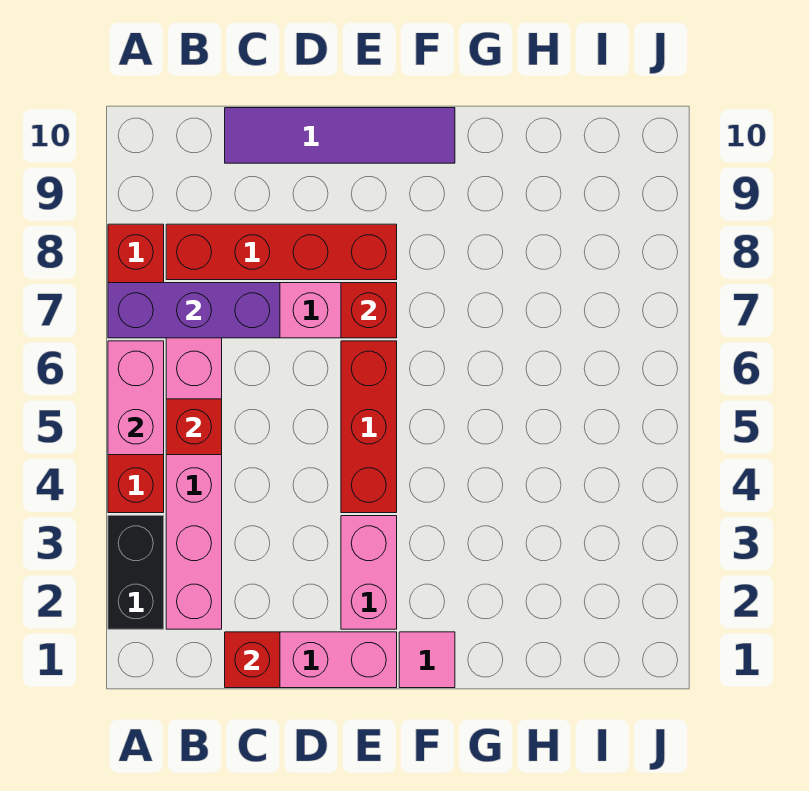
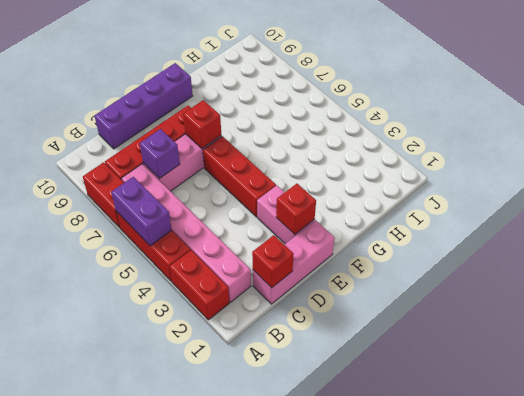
black brick A2:A3 level 1 -> red brick A2:A3 level 1
pink brick A5:A6 level 2 -> purple brick A5:A6 level 2
purple brick A7:C7 level 2 -> purple brick C7 level 2
red brick B5 level 2 -> red brick E2 level 2
purple tile C10:F10 level 1 -> purple brick C10:F10 level 1
pink tile F1 level 1 -> none

